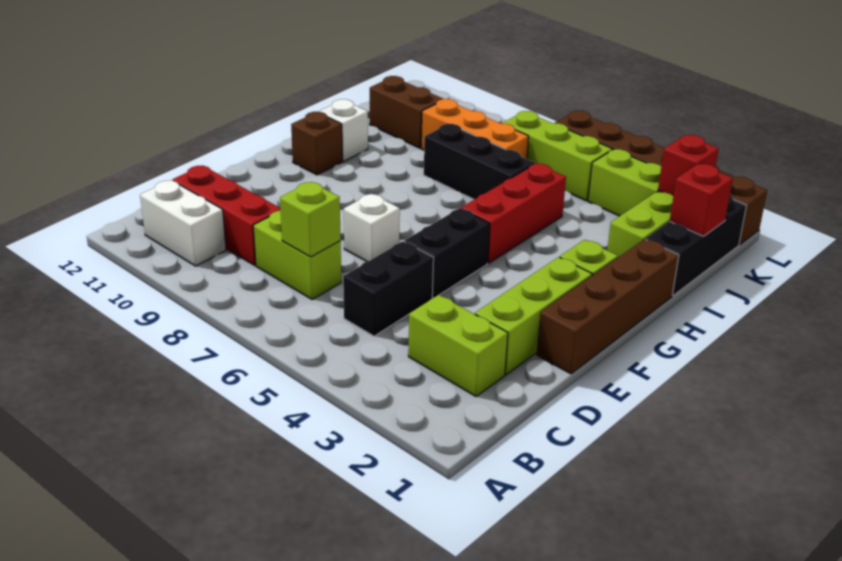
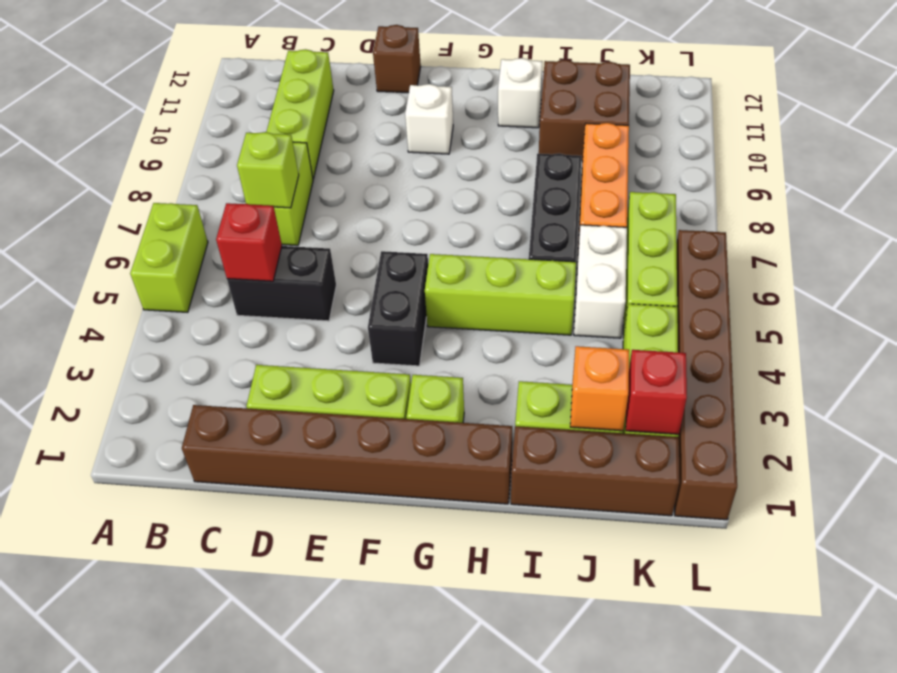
white brick B10:B11 level 1 -> white brick J5:J6 level 1
lime brick C2:C3 level 1 -> lime brick A5:A6 level 1
red brick C9:C11 level 1 -> lime brick C9:C11 level 1
brown brick E1:H1 level 1 -> brown brick C1:H1 level 1
black brick E5:F5 level 1 -> black brick F4:F5 level 1
white brick E7 level 1 -> white brick F10 level 1
red brick G5:I5 level 1 -> lime brick G5:I5 level 1
brown brick G11 level 1 -> brown brick E12 level 1
black brick I1:K1 level 1 -> brown brick I1:K1 level 1
red brick J1 level 2 -> red brick C5 level 2
none -> orange brick J2 level 2
brown brick J10:J11 level 1 -> brown brick I10:J11 level 1

